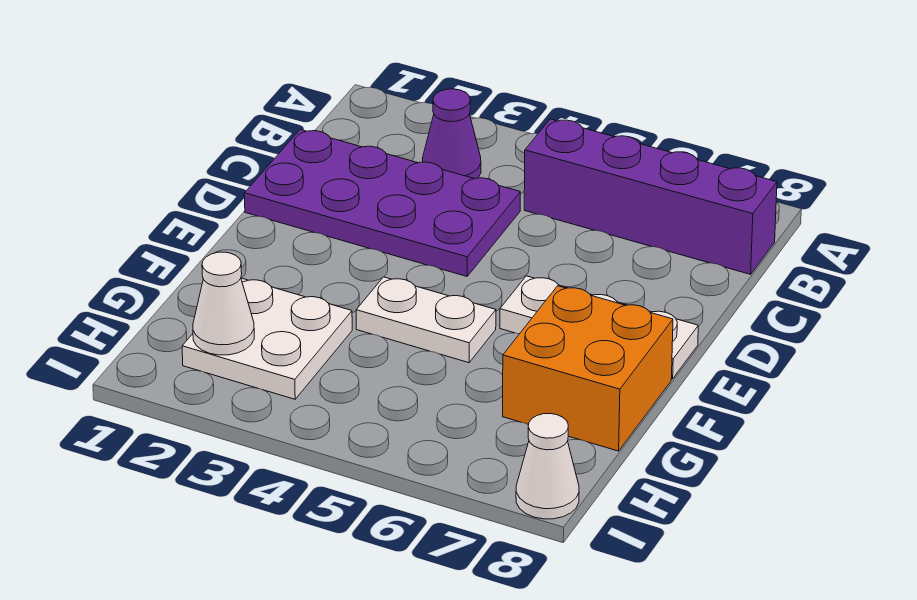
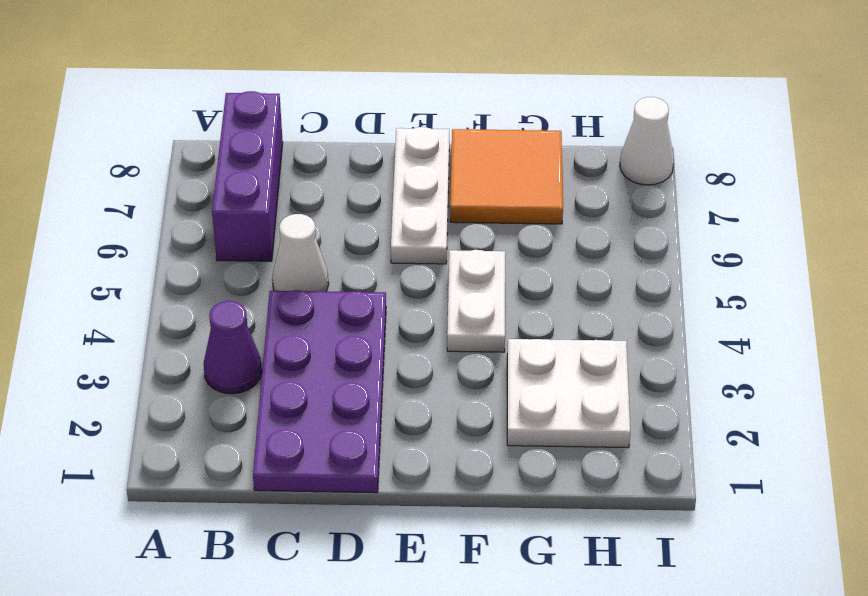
purple brick B5:B8 level 1 -> purple brick B6:B8 level 1
orange brick F7:G8 level 1 -> orange tile F7:G8 level 1
white cone H2 level 2 -> white cone C5 level 1

